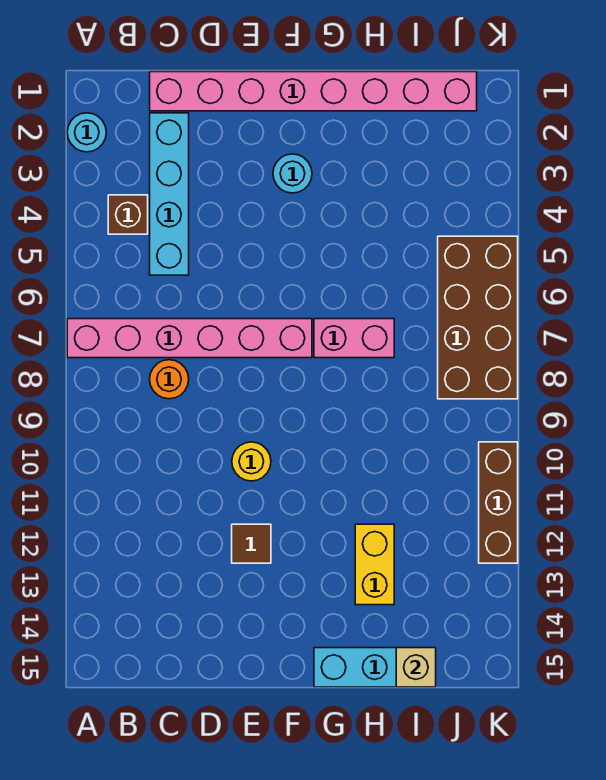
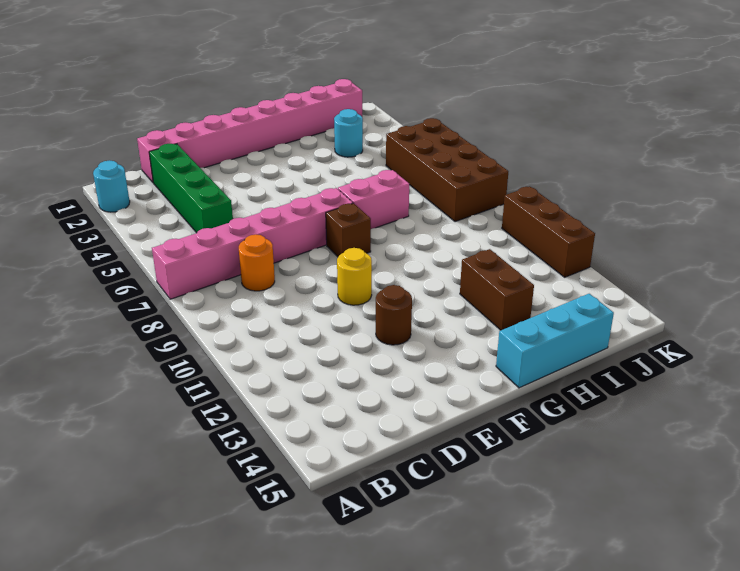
brown brick B4 level 1 -> brown brick F8 level 1
cyan brick C2:C5 level 1 -> green brick C2:C5 level 1
brown tile E12 level 1 -> brown round brick E12 level 1
cyan round brick F3 level 1 -> cyan round brick I3 level 1
yellow brick H12:H13 level 1 -> brown brick H12:H13 level 1
tan brick I15 level 2 -> none

